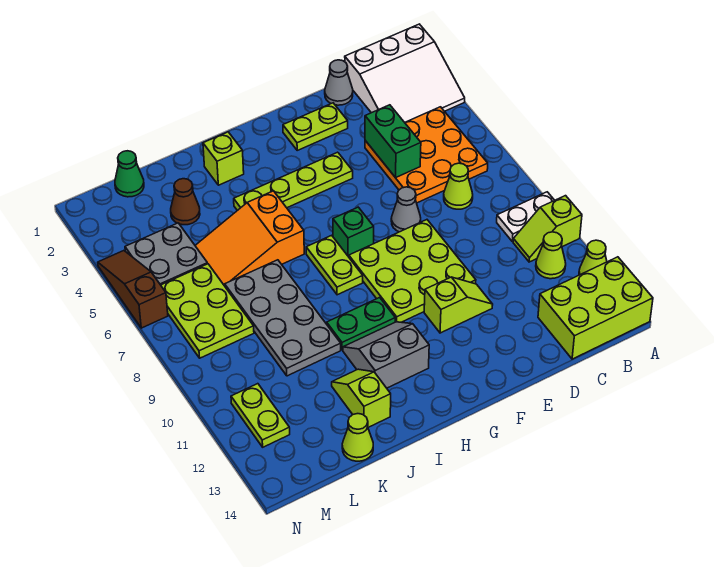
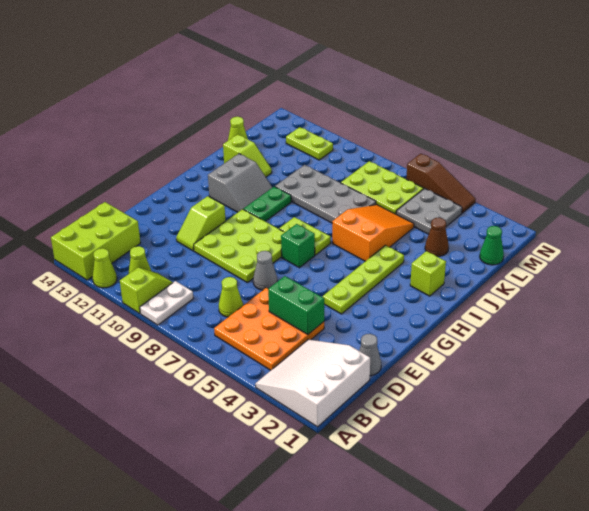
lime plate E2:F2 level 1 -> none

